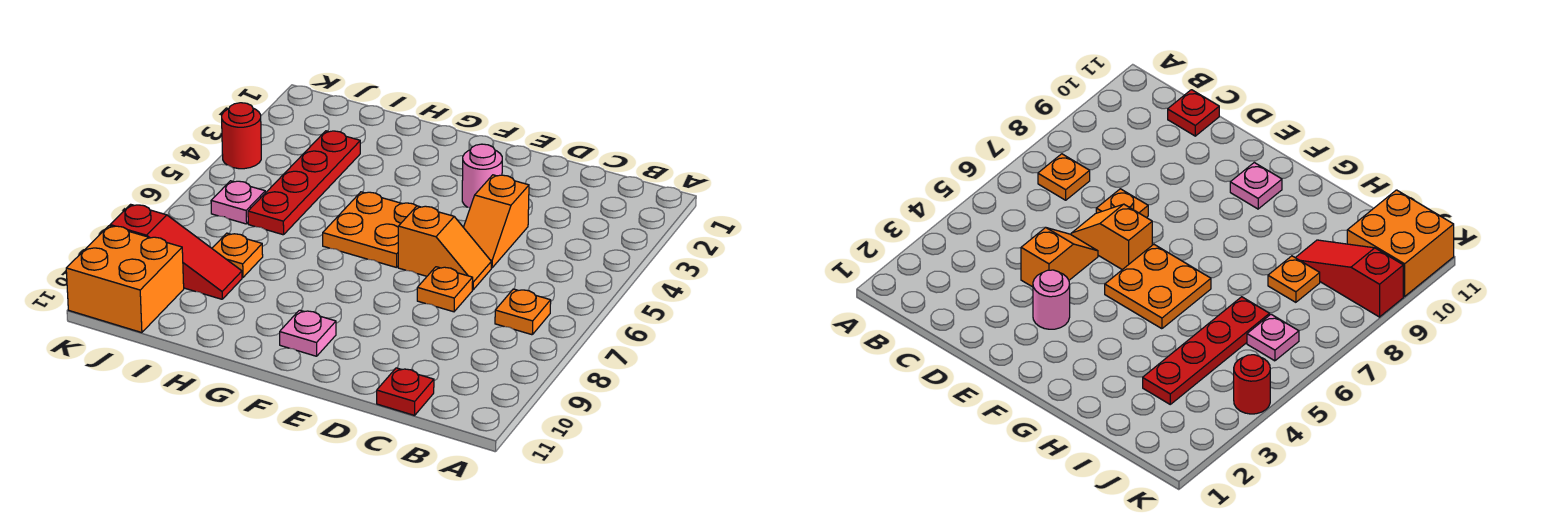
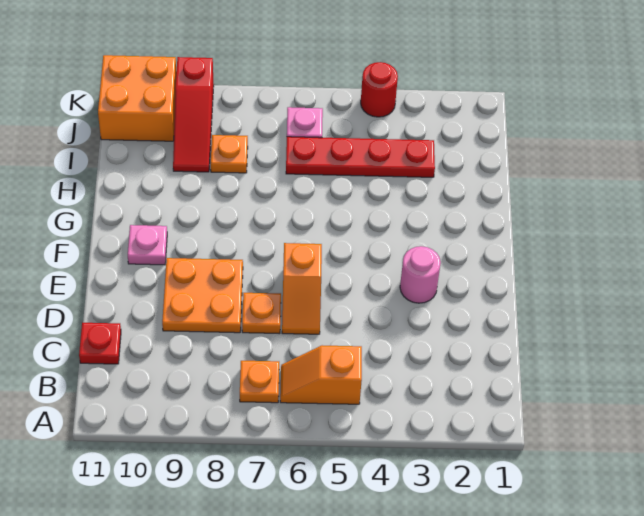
orange slope D4:D5 level 1 top 4 -> orange slope B5:B6 level 1 top 5
orange plate F5:G6 level 1 -> orange plate D8:E9 level 1

